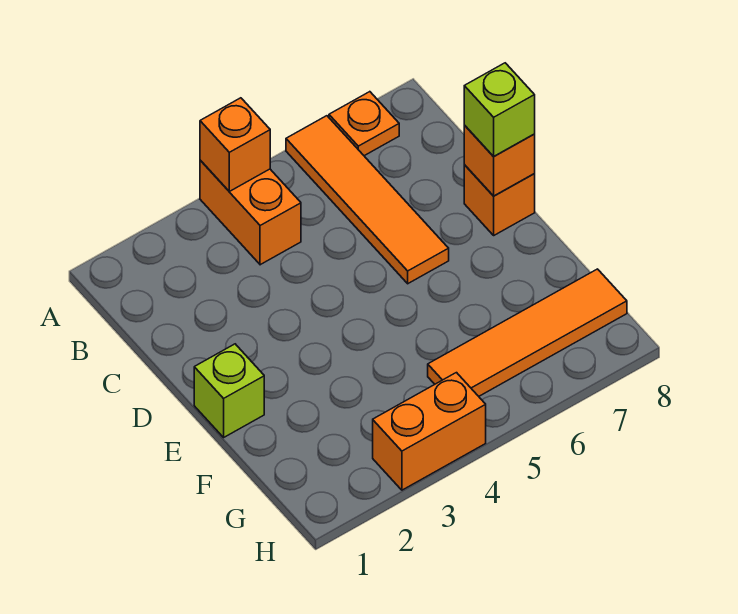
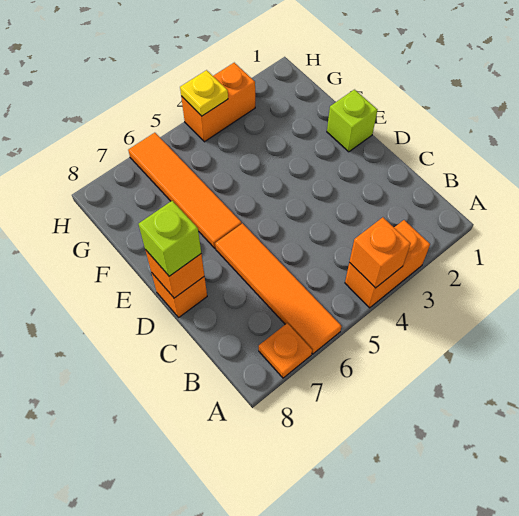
orange brick A4:B4 level 1 -> orange brick A3:A4 level 1
orange tile G5:G8 level 1 -> orange tile E6:H6 level 1
none -> yellow plate H4 level 2

